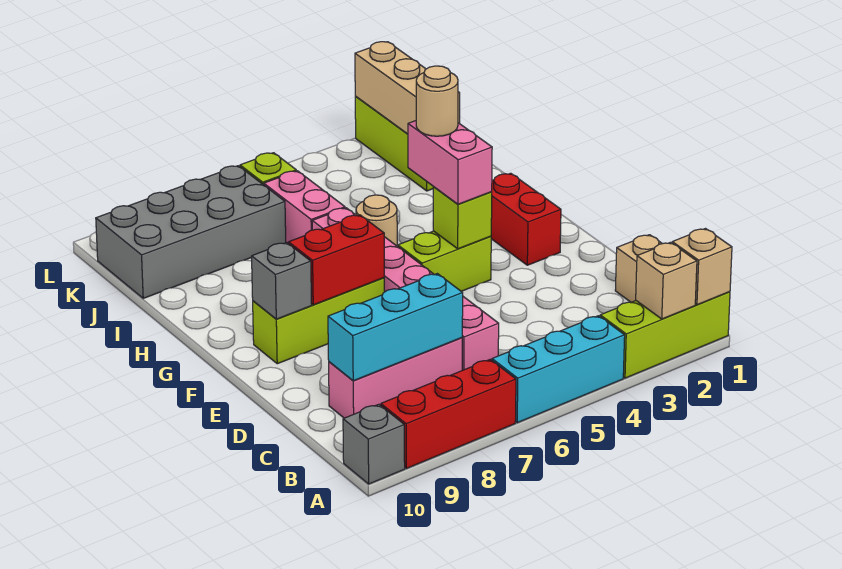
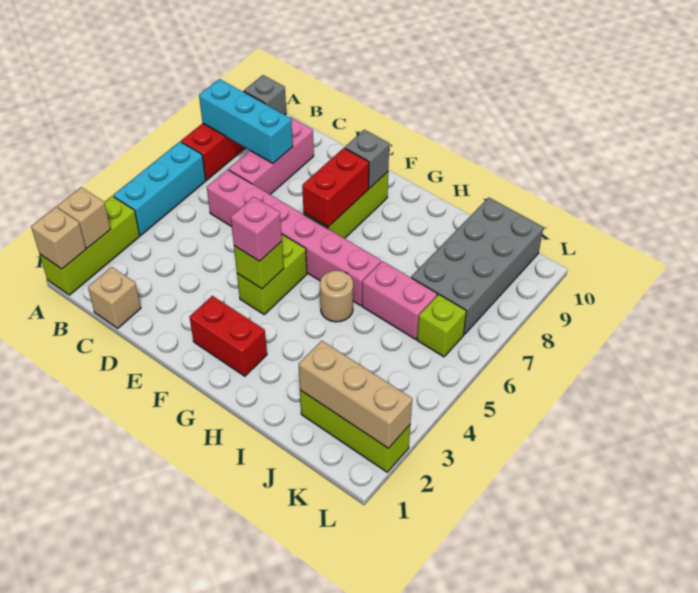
cyan brick C7:C9 level 2 -> cyan brick A8:C8 level 2
pink brick F4:G4 level 3 -> pink brick F4 level 3
tan round brick G4 level 4 -> none

